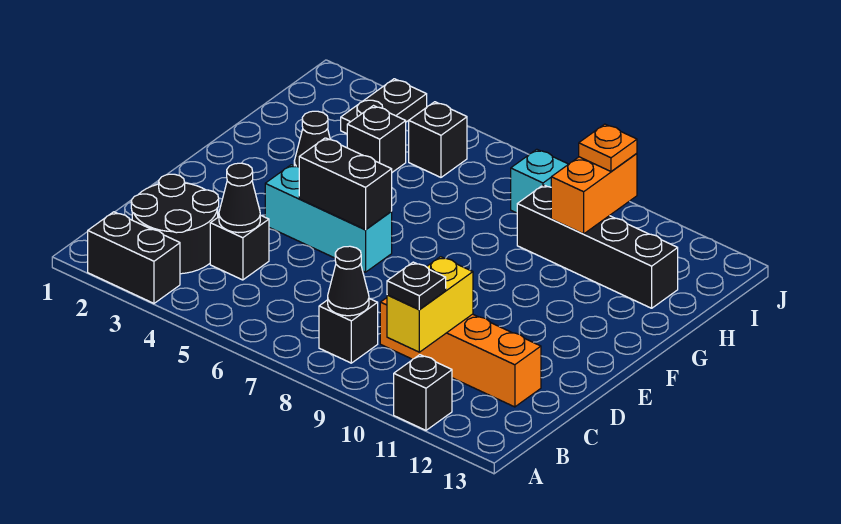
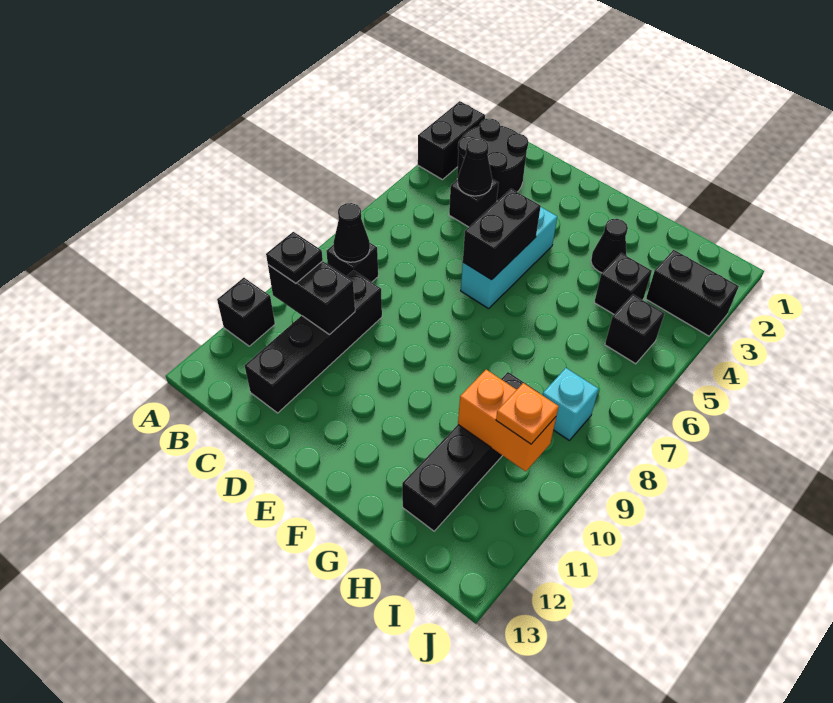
yellow brick B10:C10 level 2 -> black brick B10:C10 level 2
orange brick C9:C12 level 1 -> black brick C9:C12 level 1
black plate I3:J3 level 1 -> black brick I3:J3 level 1

